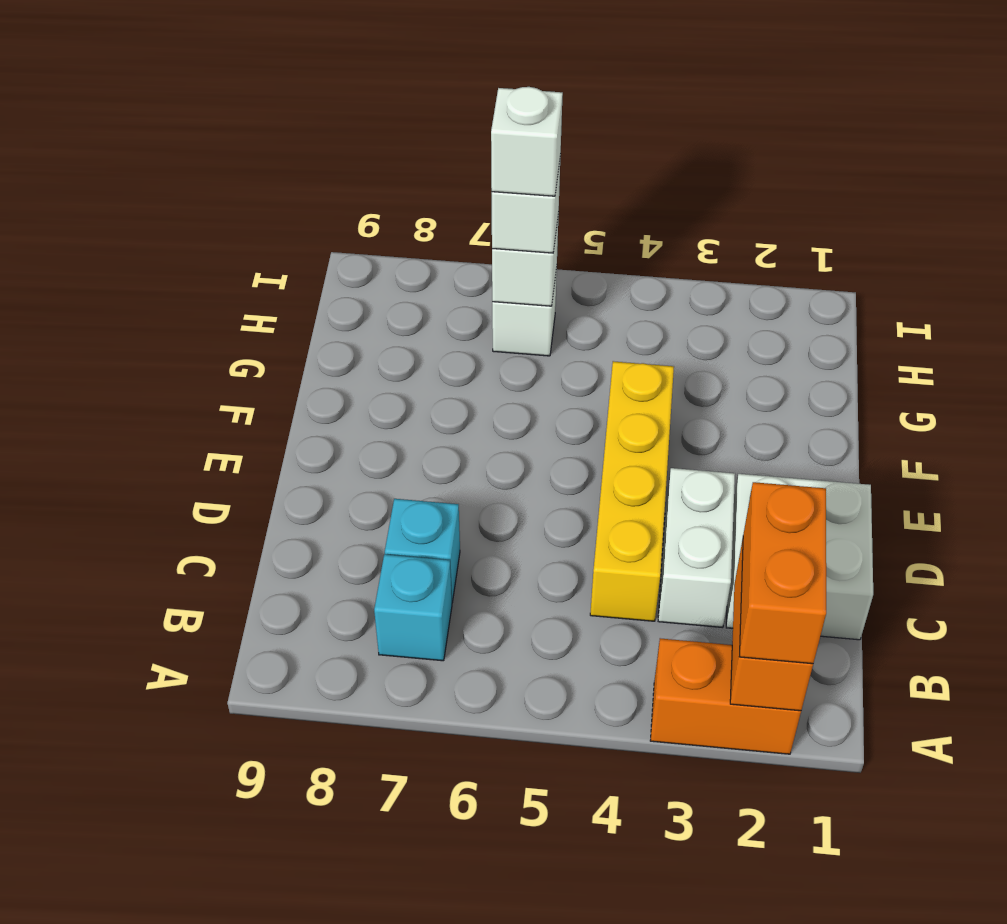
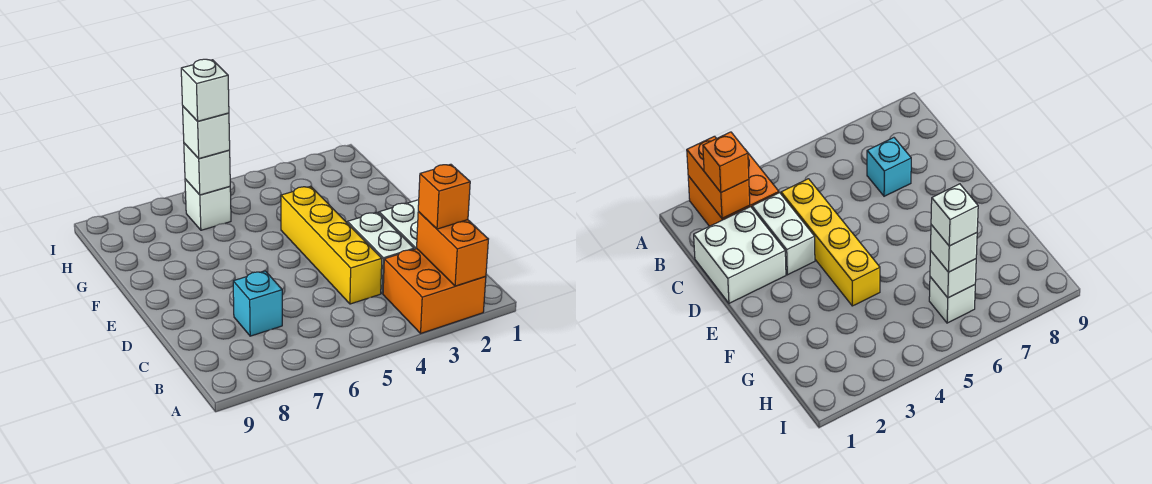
orange brick A2:A3 level 1 -> orange brick A2:B3 level 1
orange brick A2:B2 level 3 -> orange brick B2 level 3
cyan brick B7 level 1 -> none

